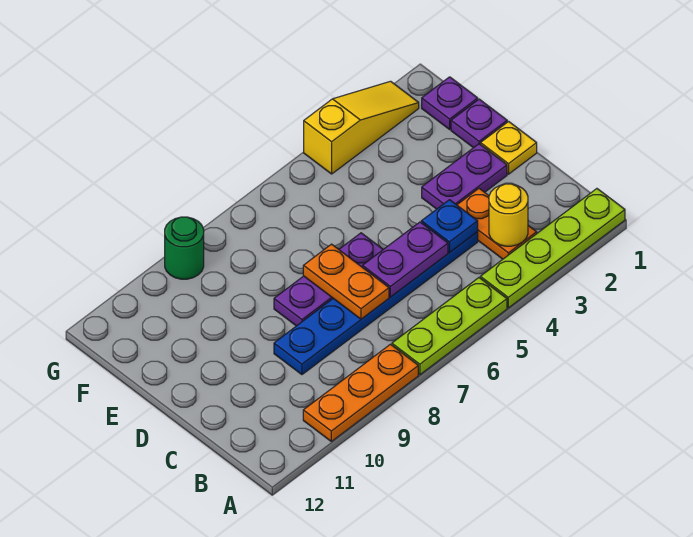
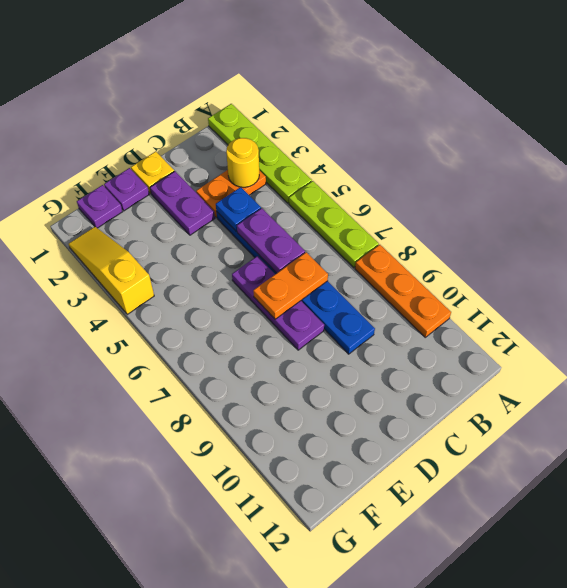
green round brick G9 level 1 -> none

